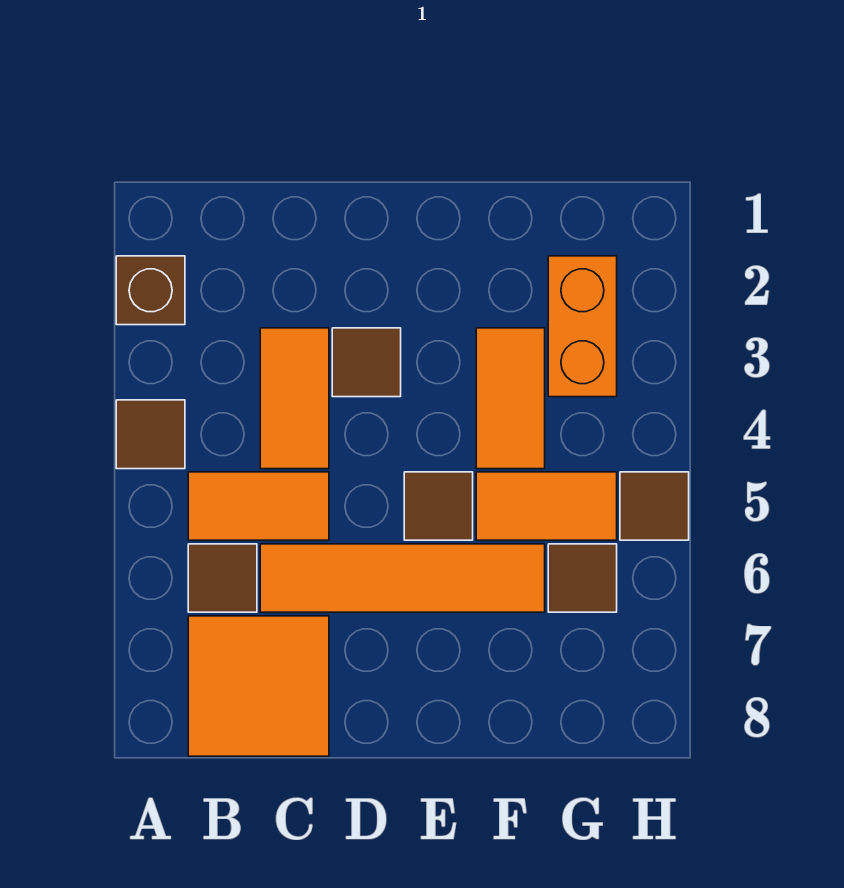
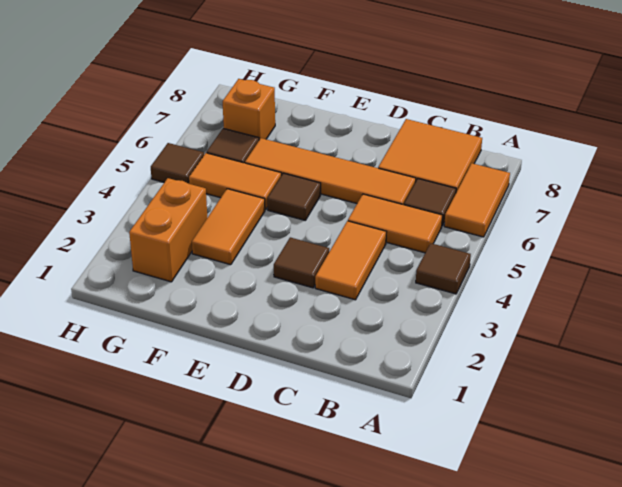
brown brick A2 level 1 -> none
none -> orange tile A6:A7 level 1
none -> orange brick G7 level 1

